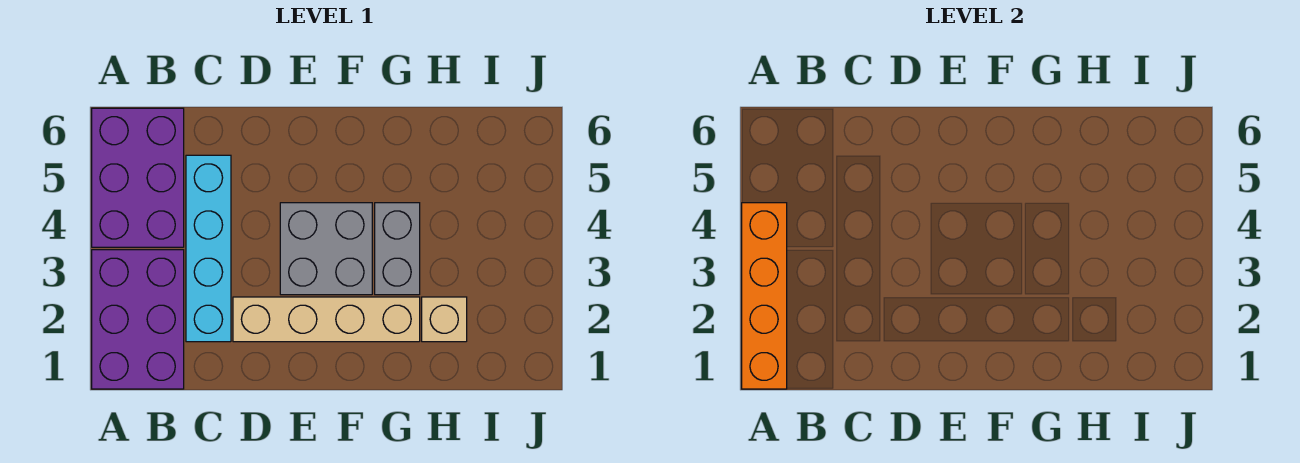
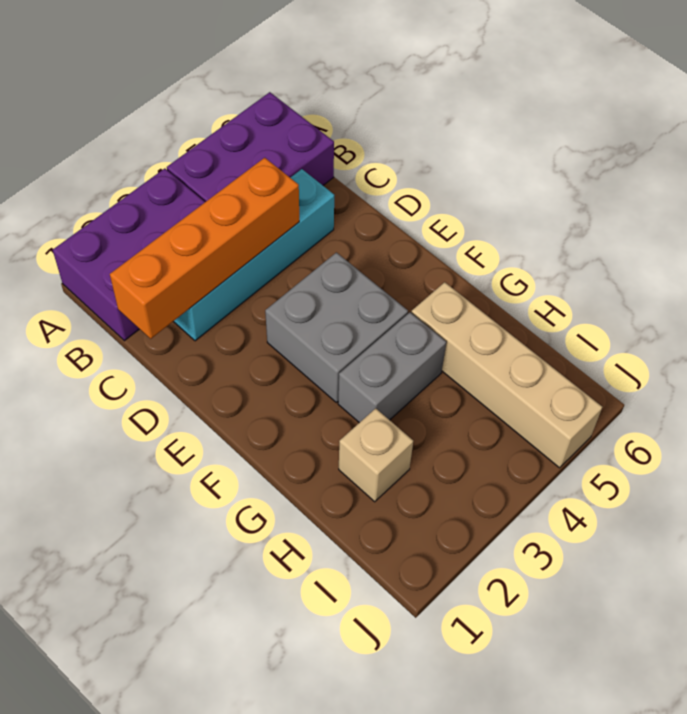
orange brick A1:A4 level 2 -> orange brick C1:C4 level 2
tan brick D2:G2 level 1 -> tan brick G5:J5 level 1

